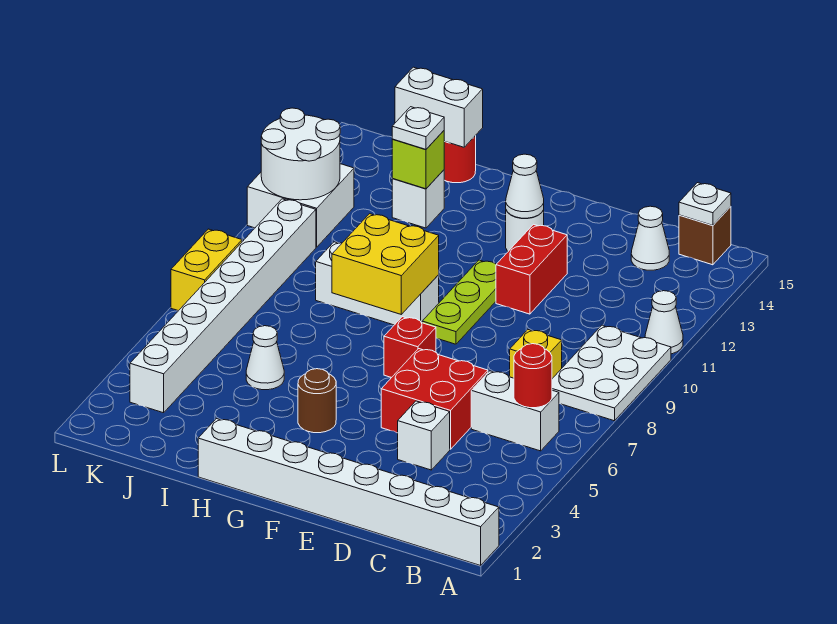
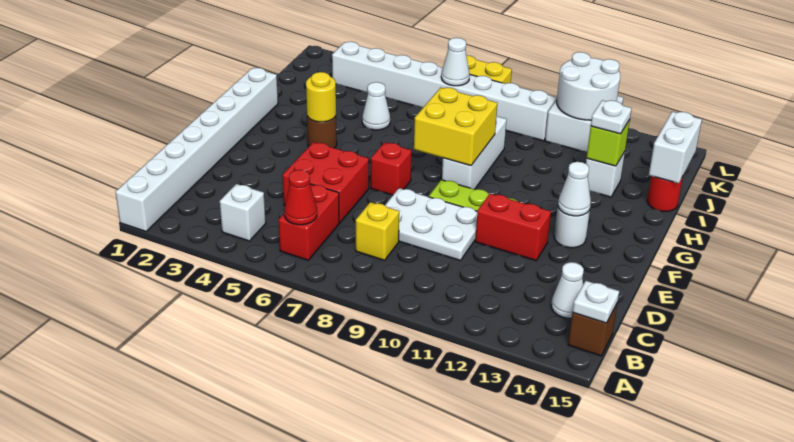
white plate A8:B10 level 1 -> white plate D8:E10 level 1
white cone A11 level 1 -> white cone K7 level 2
white brick B6:C6 level 1 -> red brick B6:C6 level 1
red round brick B6 level 2 -> red cone B6 level 2
white brick D4 level 1 -> white brick B4 level 1
none -> yellow round brick G4 level 2

